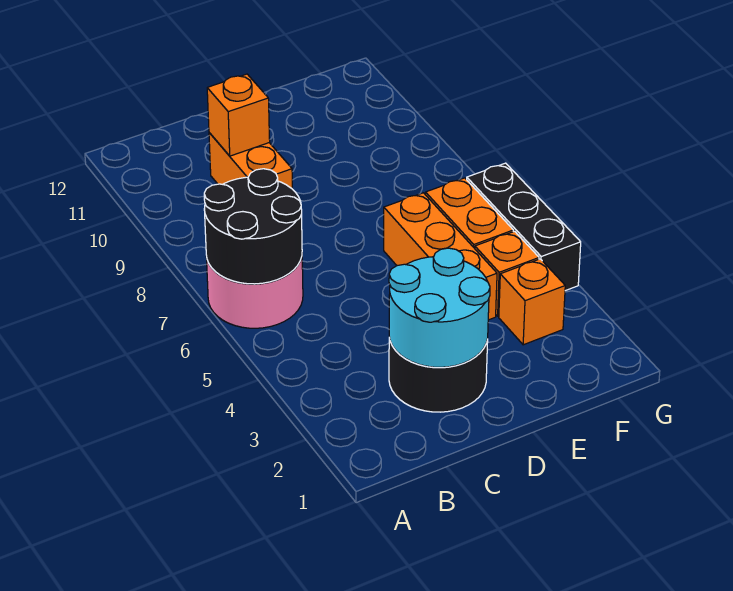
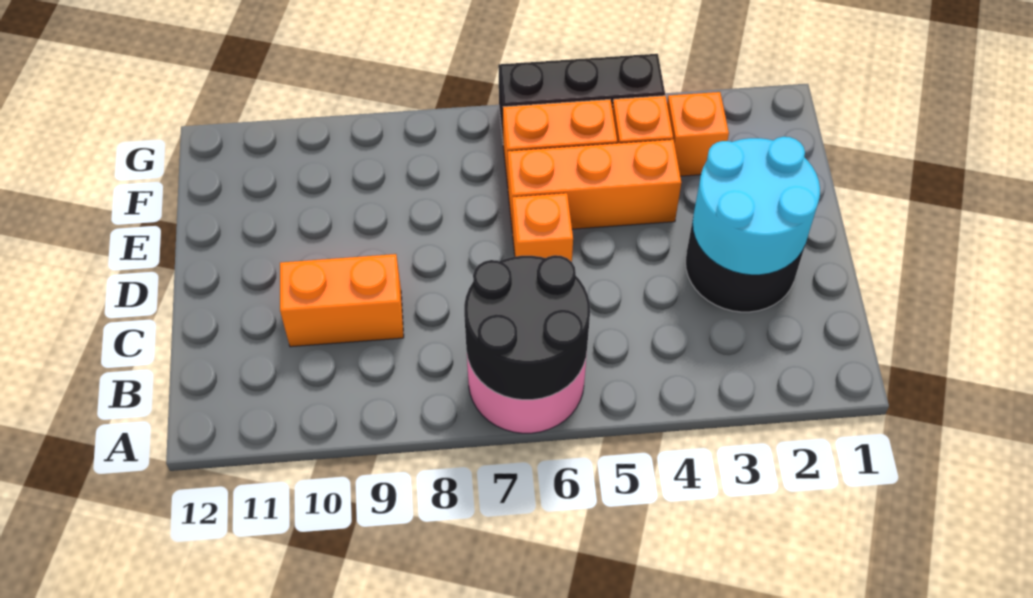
orange brick C10 level 2 -> orange brick D6 level 1

